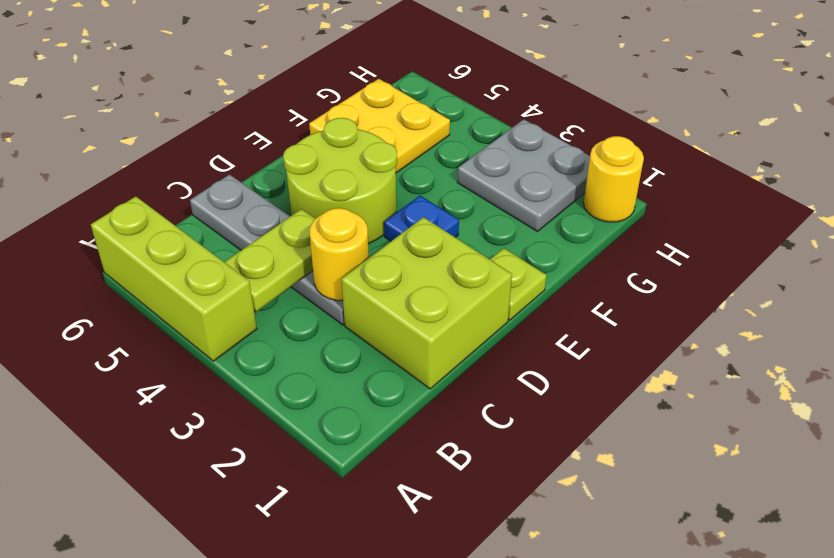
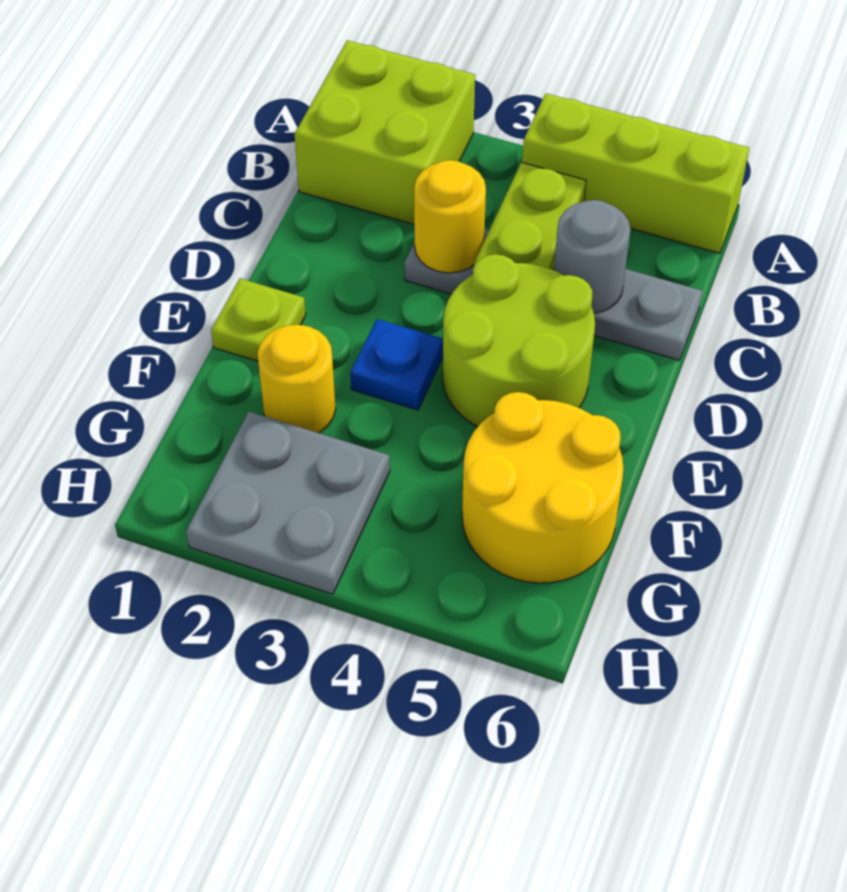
lime brick C1:D2 level 1 -> lime brick A1:B2 level 1
none -> grey round brick C5 level 2
yellow plate F5:G6 level 1 -> yellow round brick F5:G6 level 1
yellow round brick H1 level 1 -> yellow round brick F2 level 1

